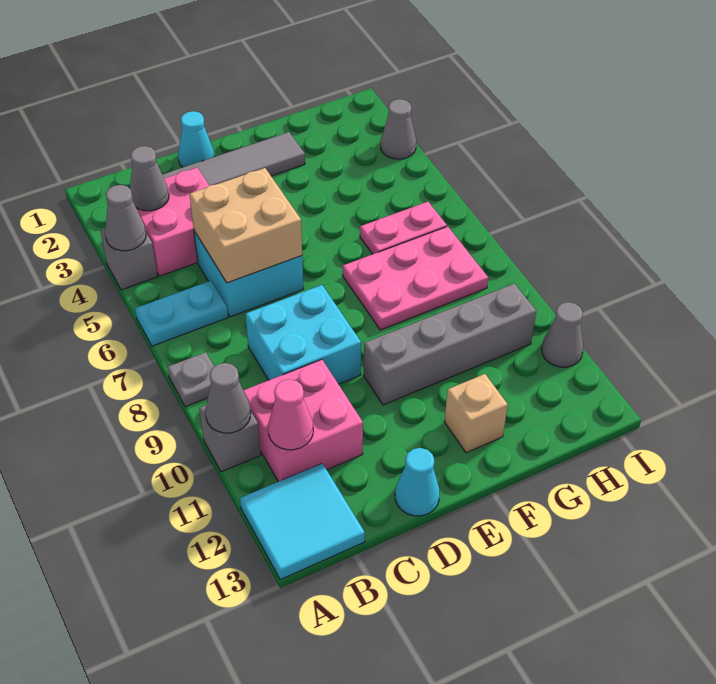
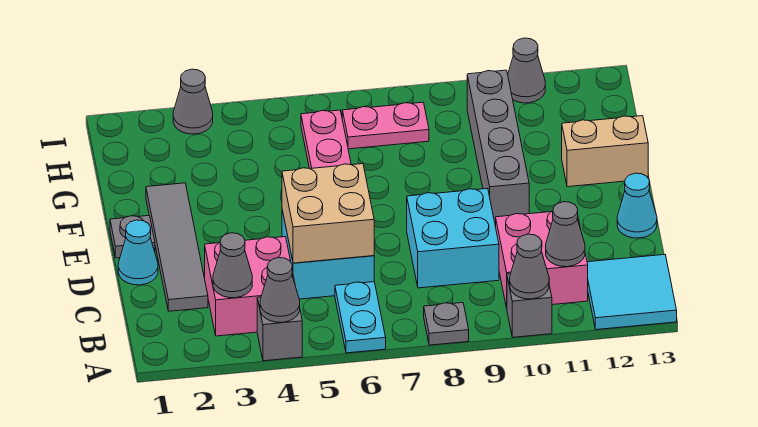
pink cone B11 level 2 -> grey cone B11 level 2
none -> grey plate E1 level 1
pink plate F7:H8 level 1 -> pink plate H7:H8 level 1
tan brick F12 level 1 -> tan brick F12:F13 level 1

